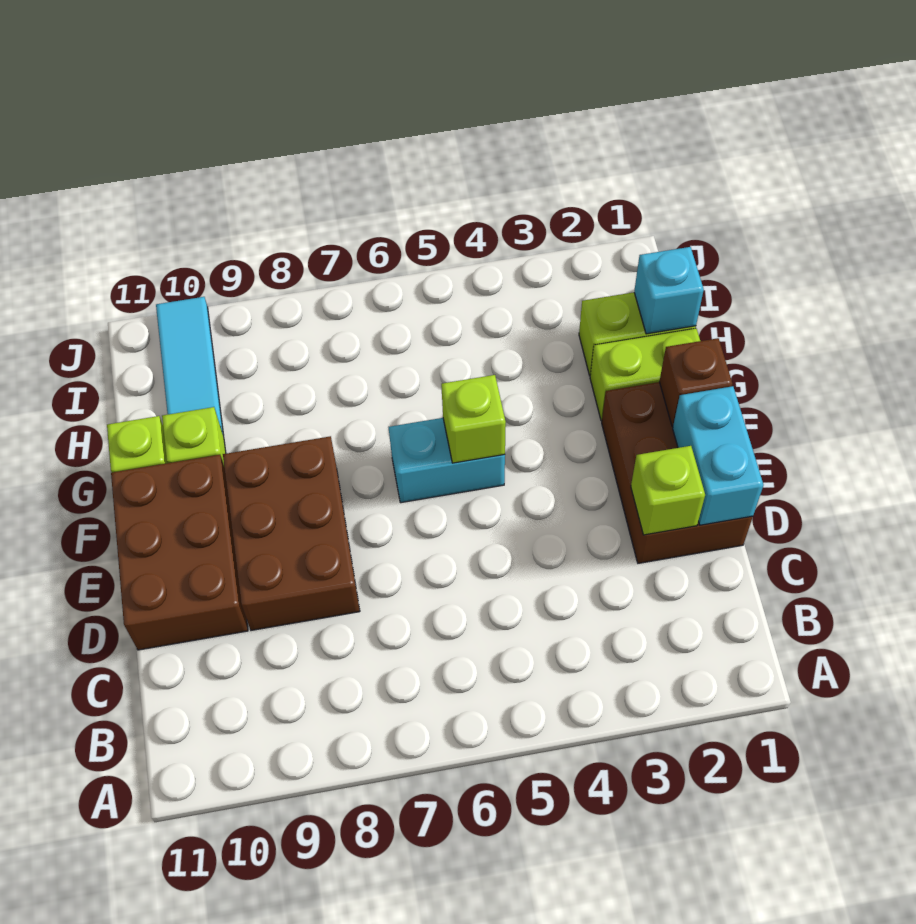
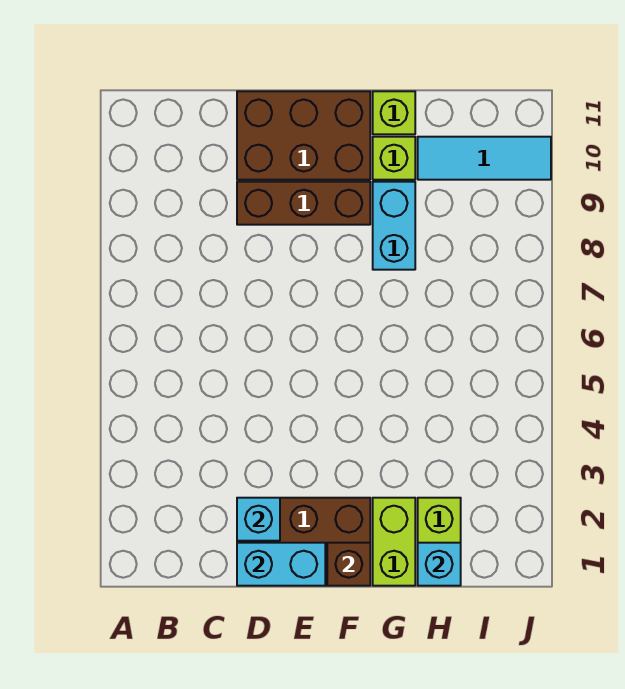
lime brick D2 level 2 -> cyan brick D2 level 2
brown brick D8:F9 level 1 -> brown brick D9:F9 level 1
cyan brick F5:F6 level 1 -> cyan brick G8:G9 level 1
lime brick F5 level 2 -> none

